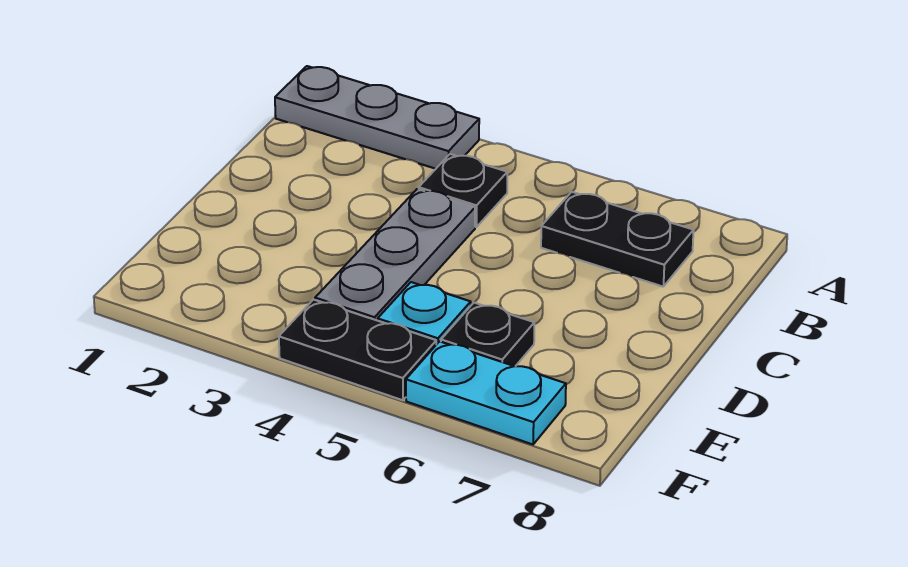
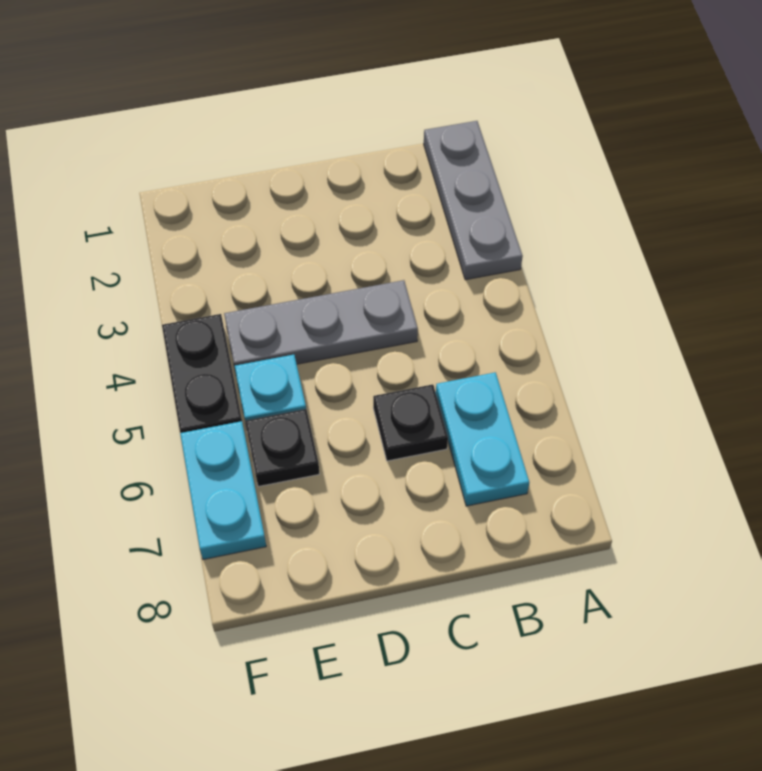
black plate B4 level 1 -> black plate C6 level 1
black plate B6:B7 level 1 -> cyan plate B6:B7 level 1

